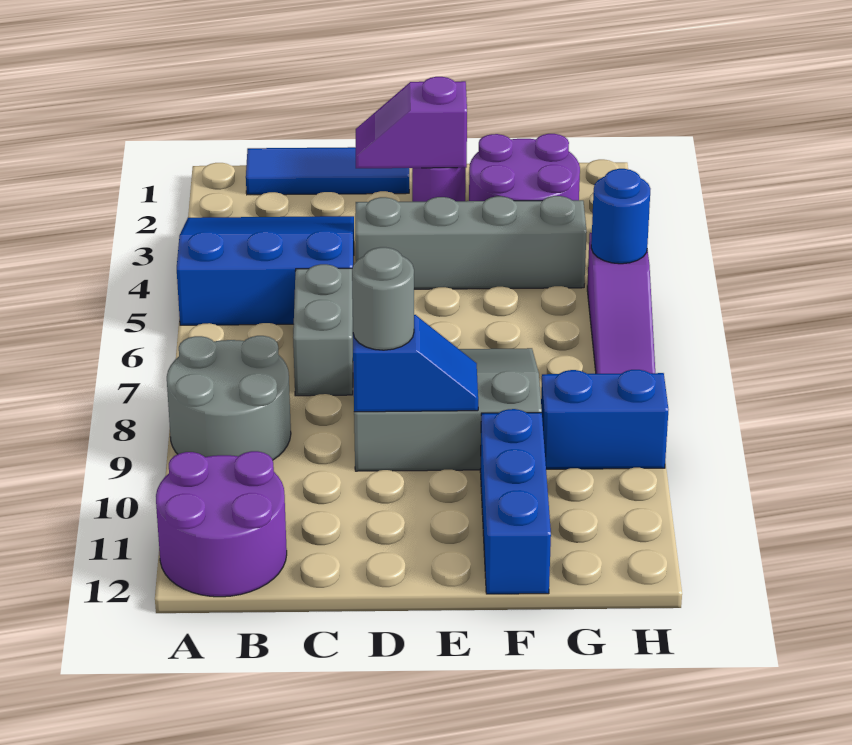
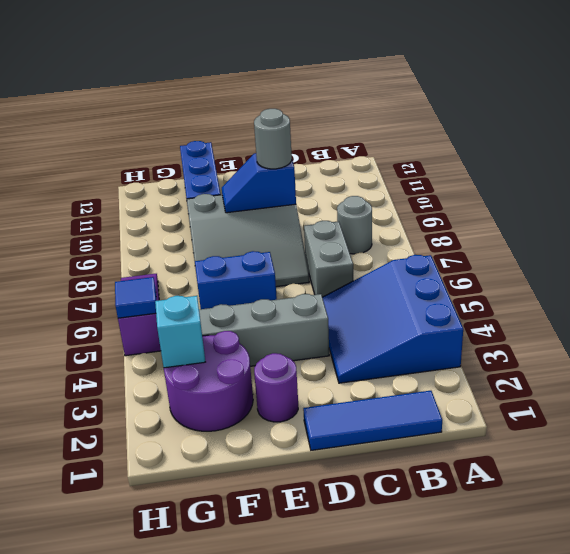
blue slope A3:C5 level 1 top 5 -> blue slope A3:C5 level 1 top A
grey round brick A8:B9 level 1 -> grey round brick B8 level 1
purple round brick A11:B12 level 1 -> none
purple slope D2:E2 level 2 top E -> none
none -> cyan brick G3 level 2
blue brick G9:H9 level 1 -> blue brick E6:F6 level 1
blue round brick H5 level 2 -> blue tile H5 level 2

